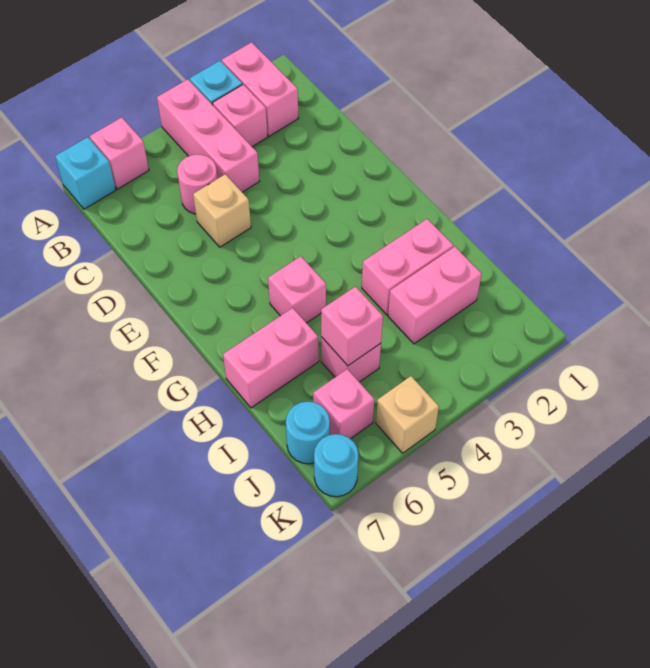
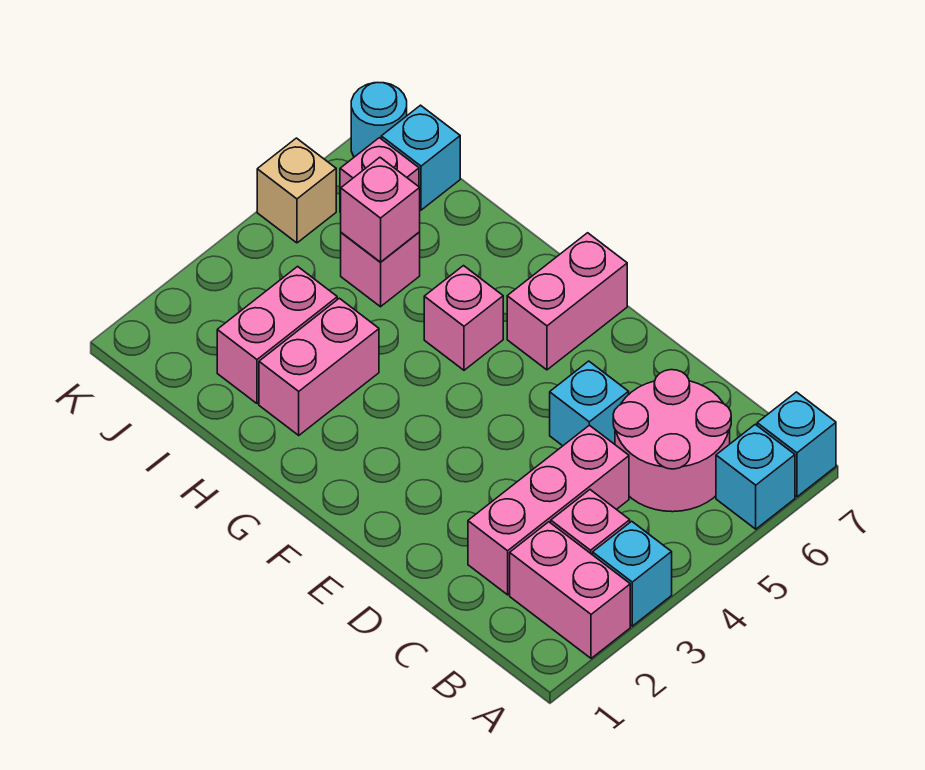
pink brick A4:C4 level 1 -> pink brick C2:C4 level 1
pink brick A6 level 1 -> cyan brick A6 level 1
pink round brick C5 level 1 -> pink round brick B5:C6 level 1
tan brick D5 level 1 -> cyan brick D5 level 1
pink brick H6:H7 level 1 -> pink brick F6:F7 level 1
cyan round brick J7 level 1 -> cyan brick J7 level 1

